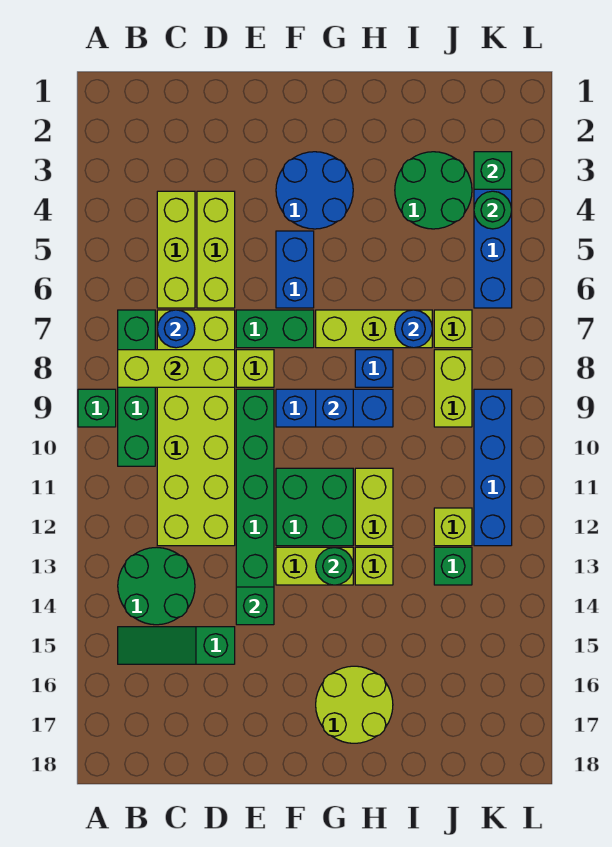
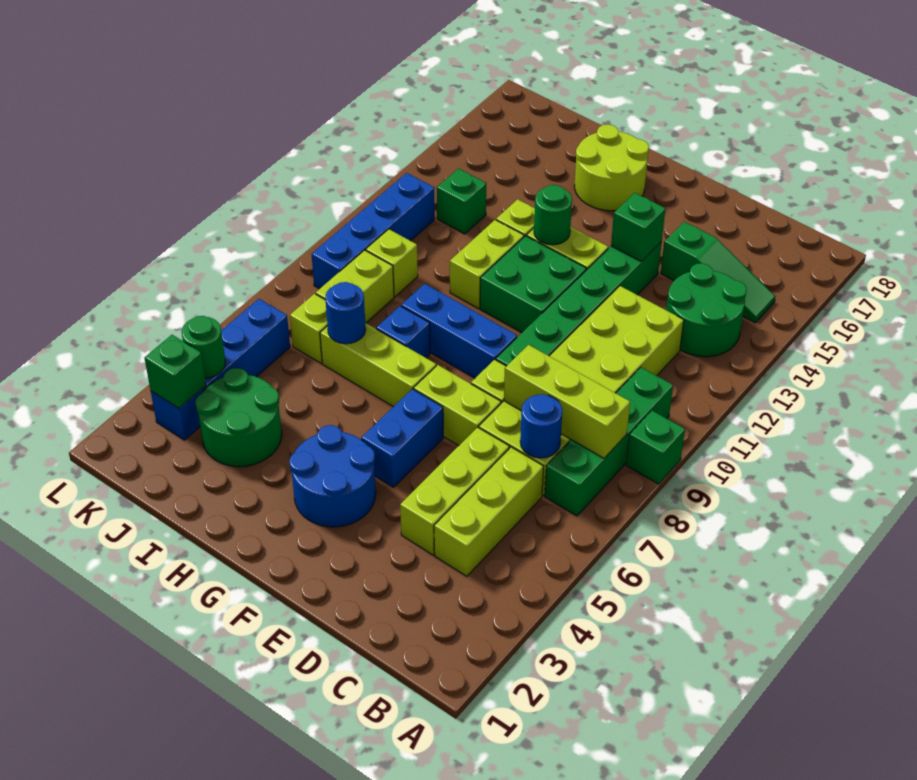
green brick E7:F7 level 1 -> lime brick E7:F7 level 1
blue brick G9 level 2 -> none
lime brick J12 level 1 -> lime brick J10 level 1

